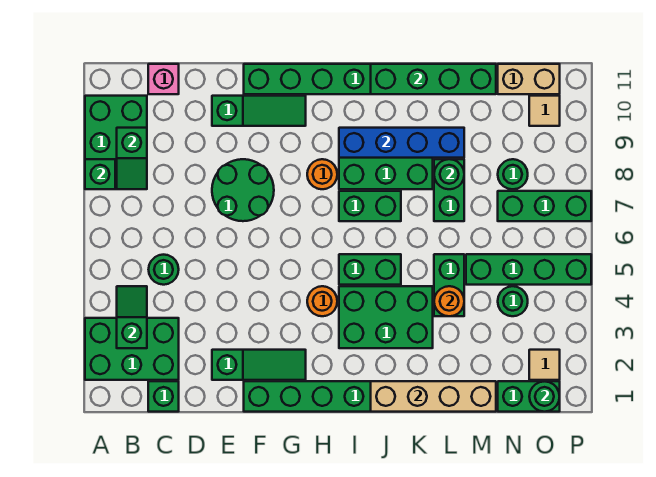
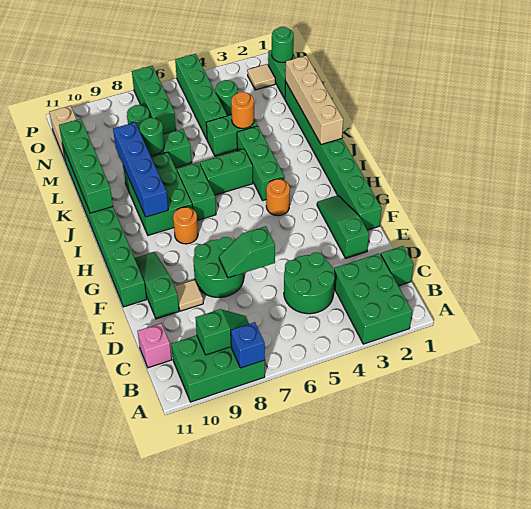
green brick A8 level 2 -> blue brick A8 level 2
green slope B3:B4 level 2 top 3 -> green slope E6:E7 level 2 top 6
green round brick C5 level 1 -> green round brick C4:D5 level 1
green brick I3:K4 level 1 -> green brick I4:K4 level 1
green brick I5:J5 level 1 -> green brick J5:J6 level 1
tan tile O10 level 1 -> tan tile E9 level 1

